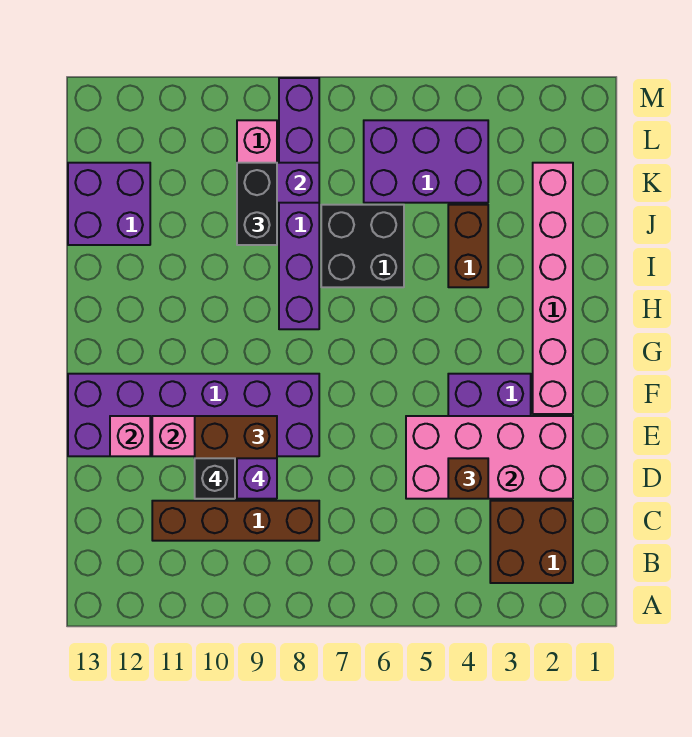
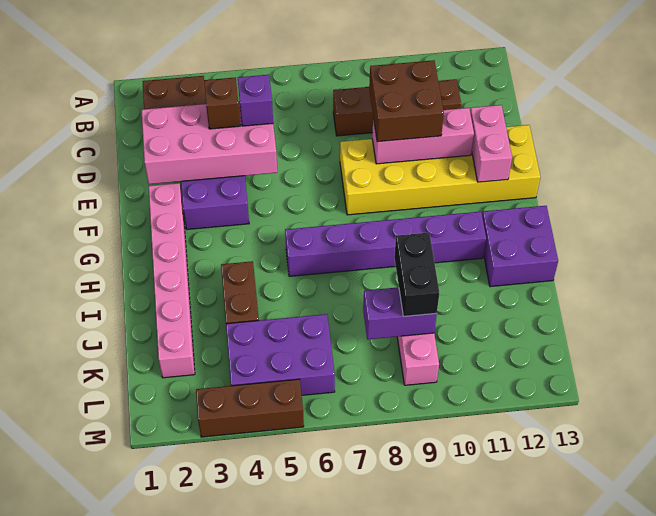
purple brick D9 level 4 -> purple brick D5 level 3
black brick D10 level 4 -> none
purple brick E8:F13 level 1 -> yellow brick E8:F13 level 1
pink brick E12 level 2 -> pink brick E12:F12 level 2
purple brick H8:M8 level 1 -> purple brick H6:H11 level 1
black brick I6:J7 level 1 -> none
purple brick J12:K13 level 1 -> purple brick H12:I13 level 1
none -> brown brick M3:M5 level 1

